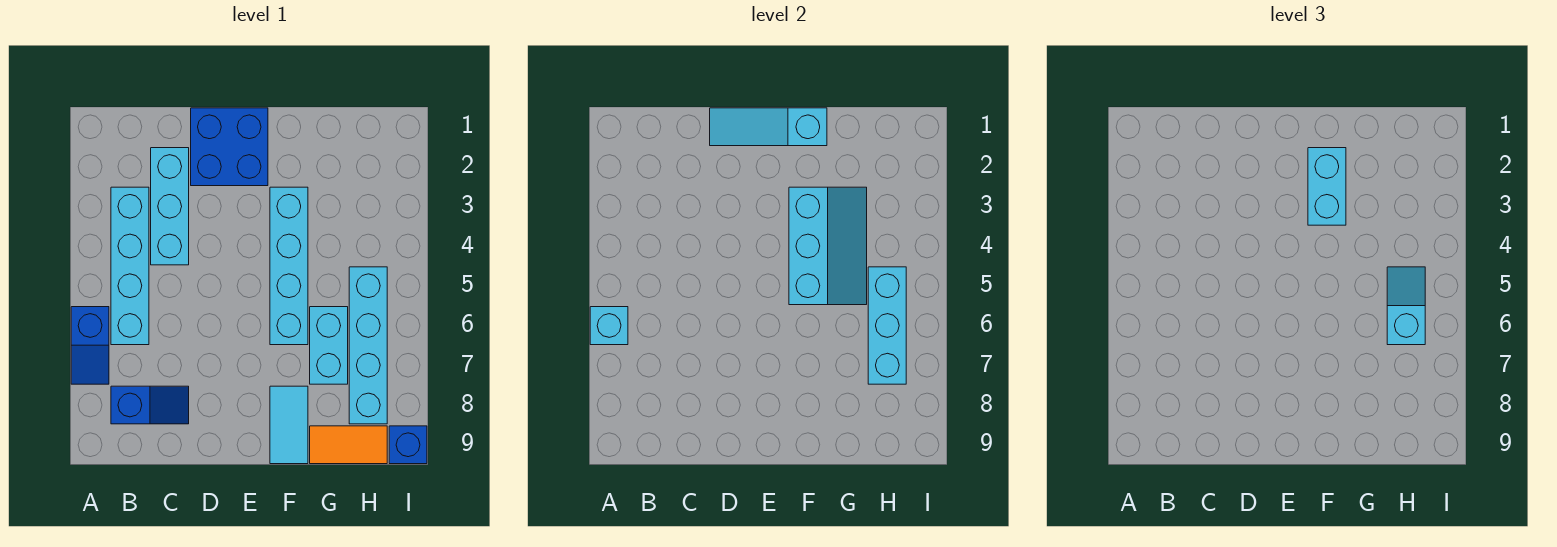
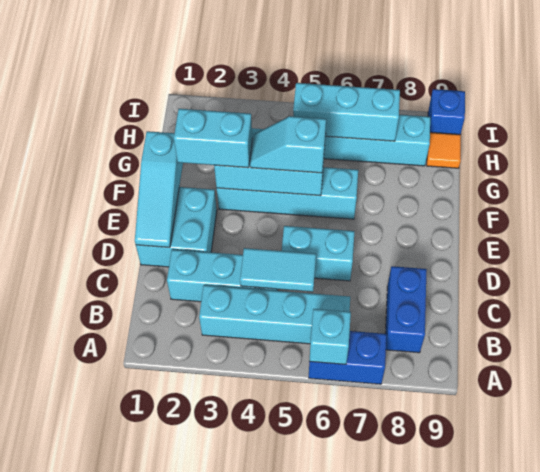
blue slope A6:A7 level 1 top 6 -> blue brick A6:A7 level 1
blue slope B8:C8 level 1 top B -> blue brick B8:C8 level 1
blue brick D1:E2 level 1 -> cyan brick D1:E2 level 1
cyan tile F8:F9 level 1 -> cyan tile C4:C5 level 2
cyan brick G6:G7 level 1 -> cyan brick D5:D6 level 1
orange tile G9:H9 level 1 -> orange tile H9 level 1
cyan slope H5:H6 level 3 top 6 -> cyan slope F4:F5 level 3 top 5

